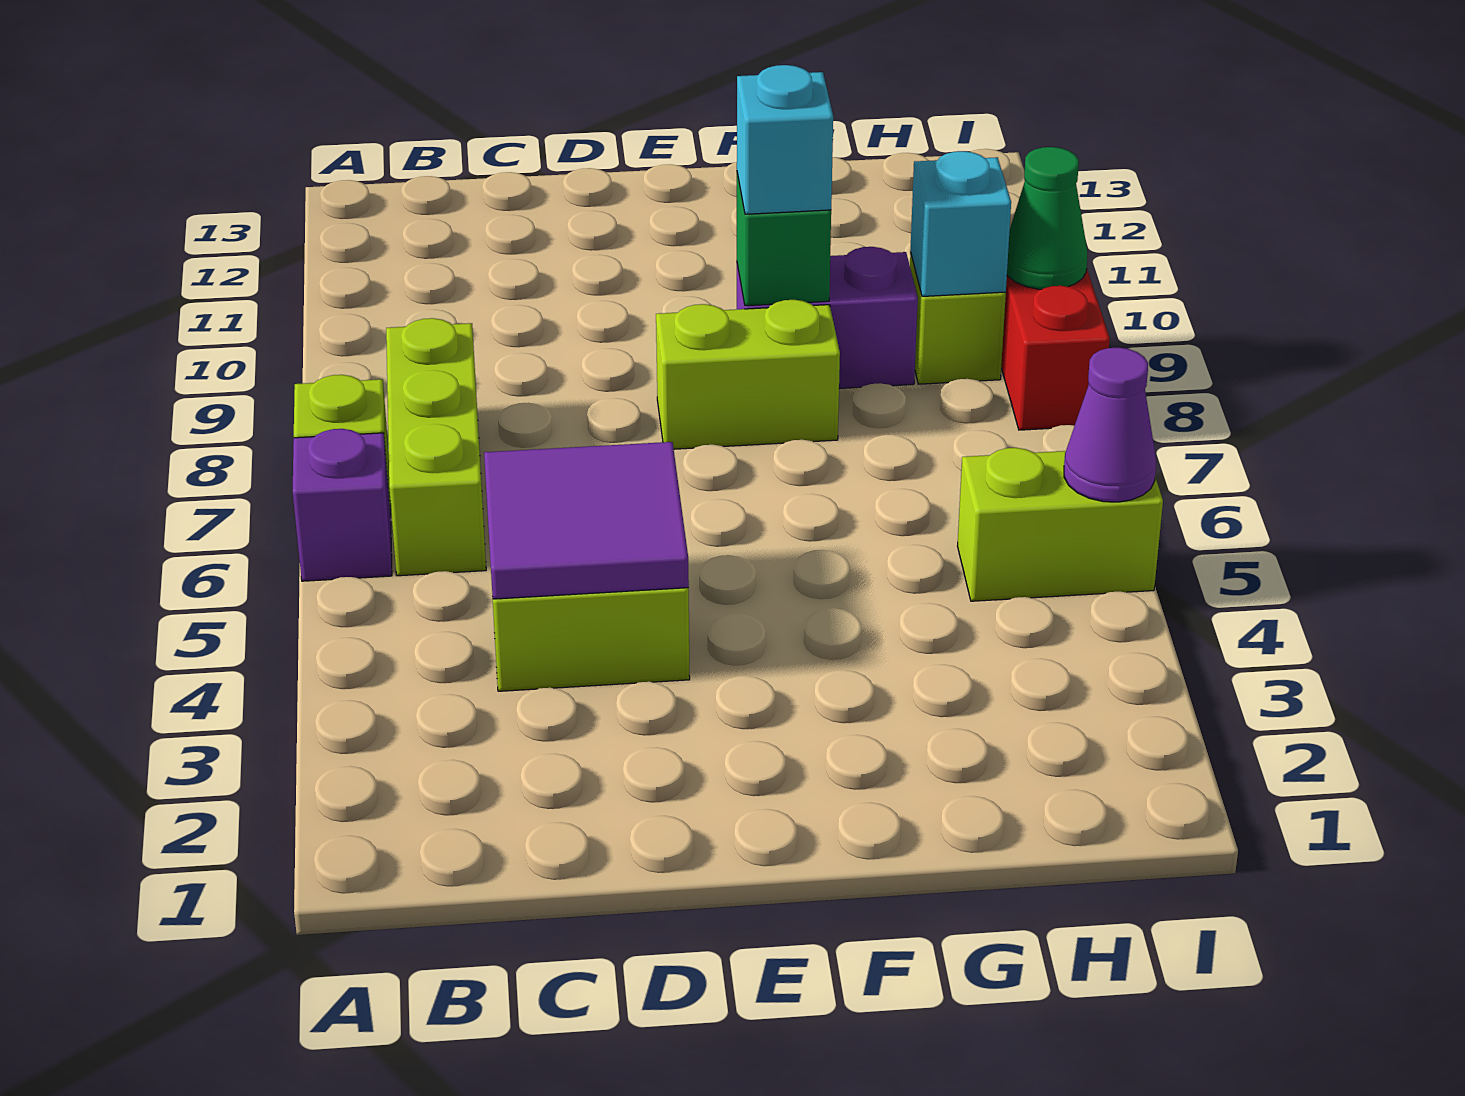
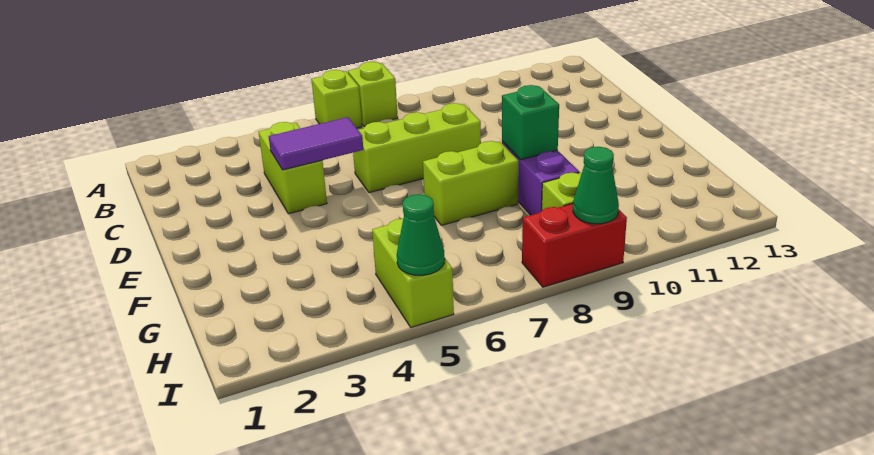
purple brick A6 level 1 -> lime brick A6 level 1
lime brick B6:B8 level 1 -> lime brick D6:D8 level 1
purple tile C4:D5 level 2 -> purple tile D4:D5 level 2
lime brick E8:F8 level 1 -> lime brick F7:F8 level 1
cyan brick F9 level 3 -> none
cyan brick H9 level 2 -> none
purple cone I5 level 2 -> green cone I5 level 2

